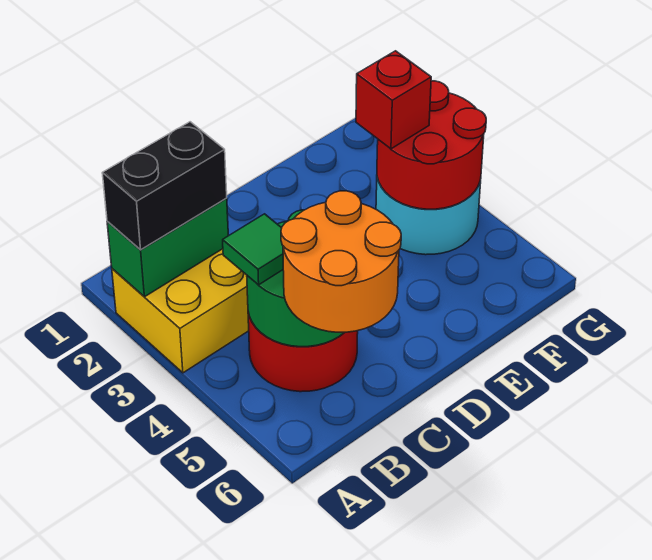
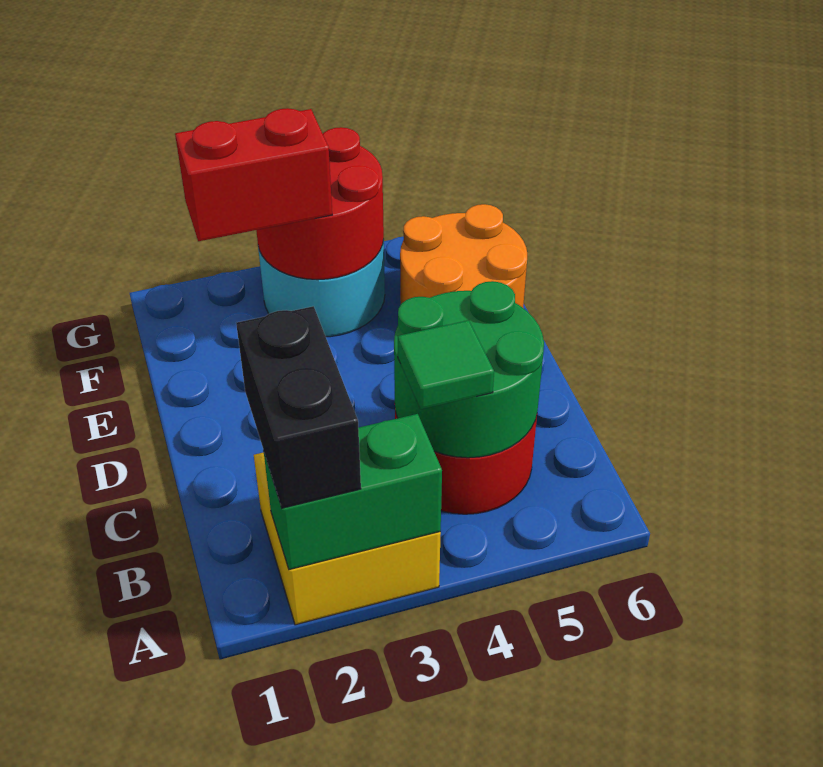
green brick A2:B2 level 2 -> green brick A2:A3 level 2
orange round brick B5:C6 level 3 -> orange round brick E5:F6 level 1
red brick F3 level 3 -> red brick F2:F3 level 3

